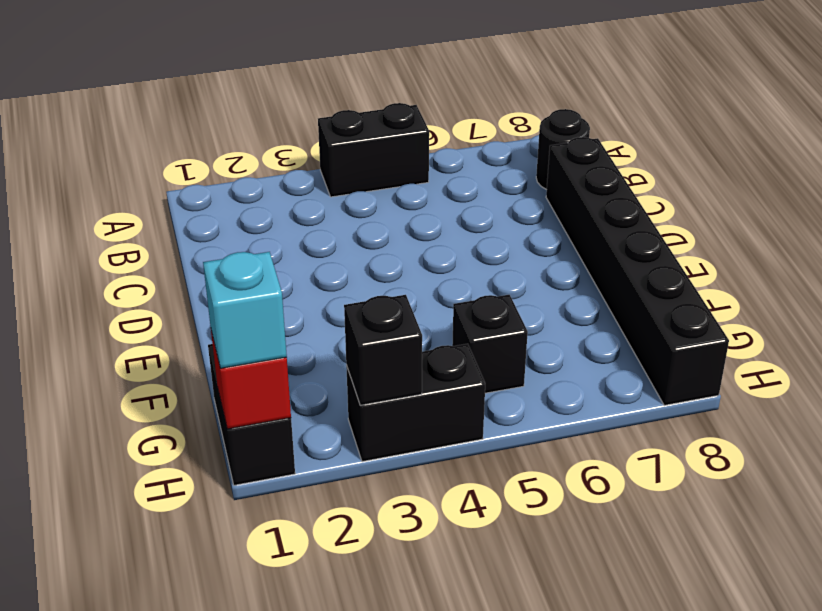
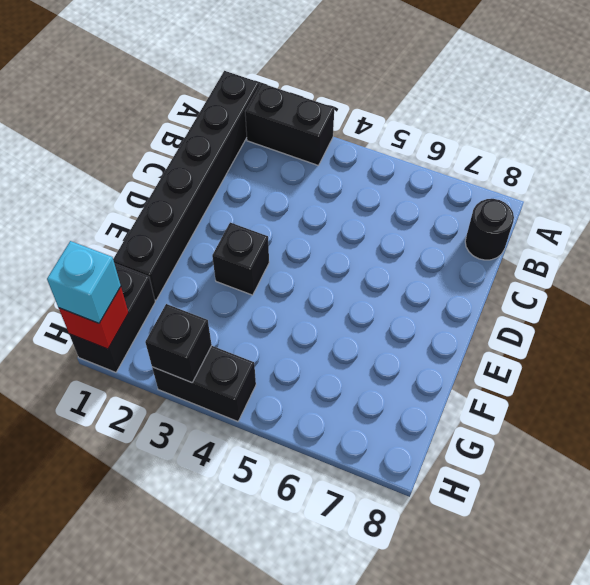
black brick A4:A5 level 1 -> black brick A2:A3 level 1
black brick C8:H8 level 1 -> black brick A1:F1 level 1
black brick G5 level 1 -> black brick E3 level 1

